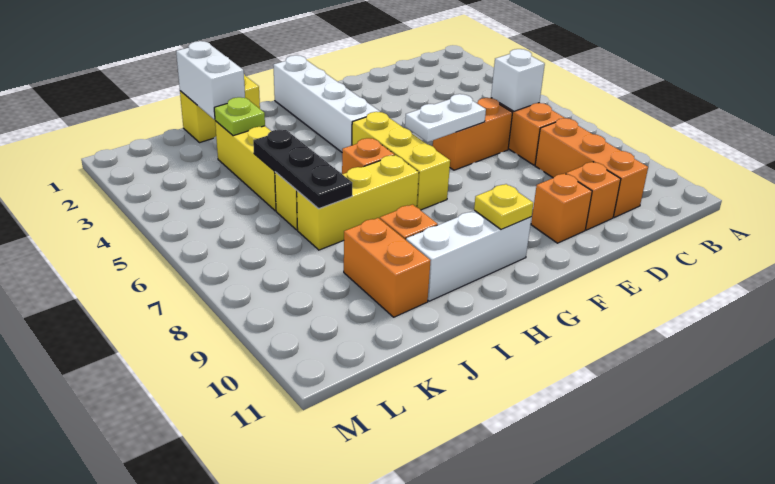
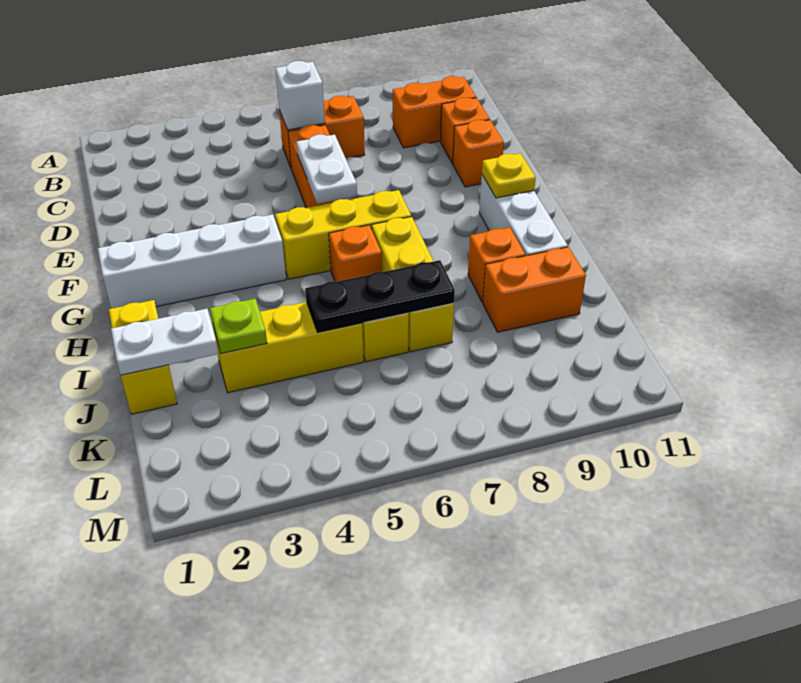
orange brick C8:C10 level 1 -> orange brick C9:C10 level 1
white brick J1:J2 level 2 -> white plate J1:J2 level 2

